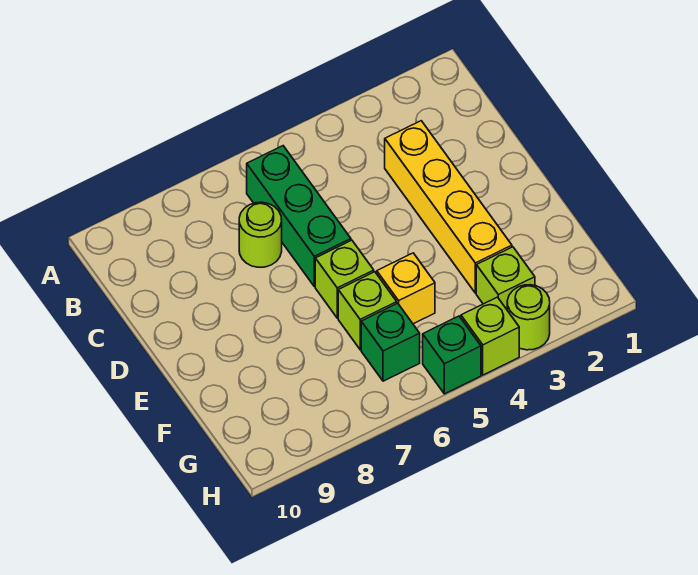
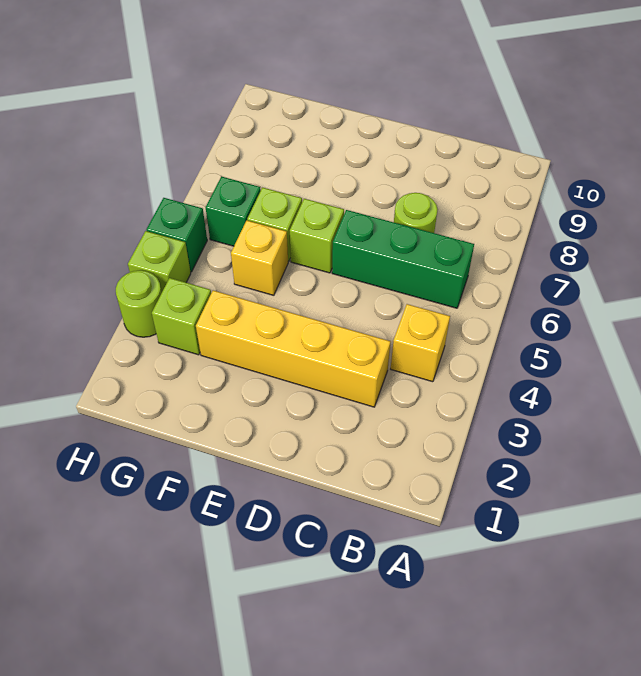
none -> yellow brick B4 level 1

